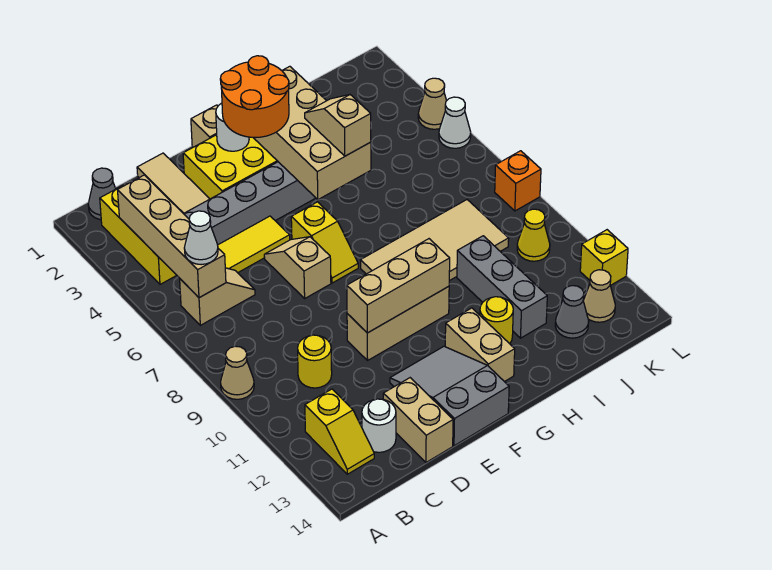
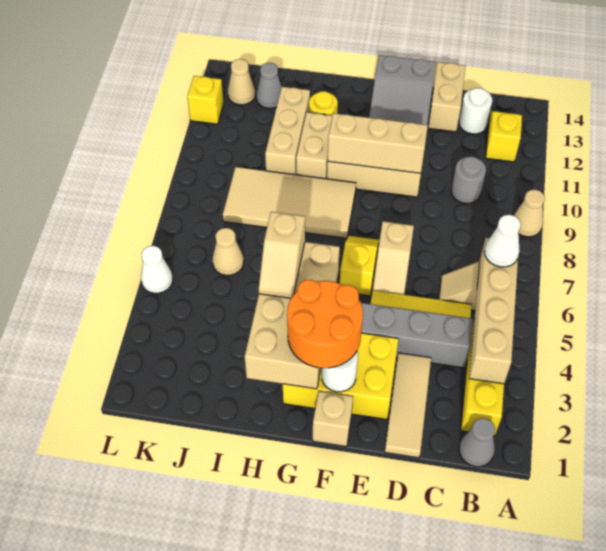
yellow round brick C10 level 1 -> grey round brick C10 level 1
tan brick G12:G13 level 1 -> tan brick H10:H11 level 1
grey brick I10:I12 level 1 -> tan brick I10:I12 level 1
yellow cone K10 level 1 -> none
tan cone L4 level 1 -> tan cone J6 level 1
orange brick L8 level 1 -> none

